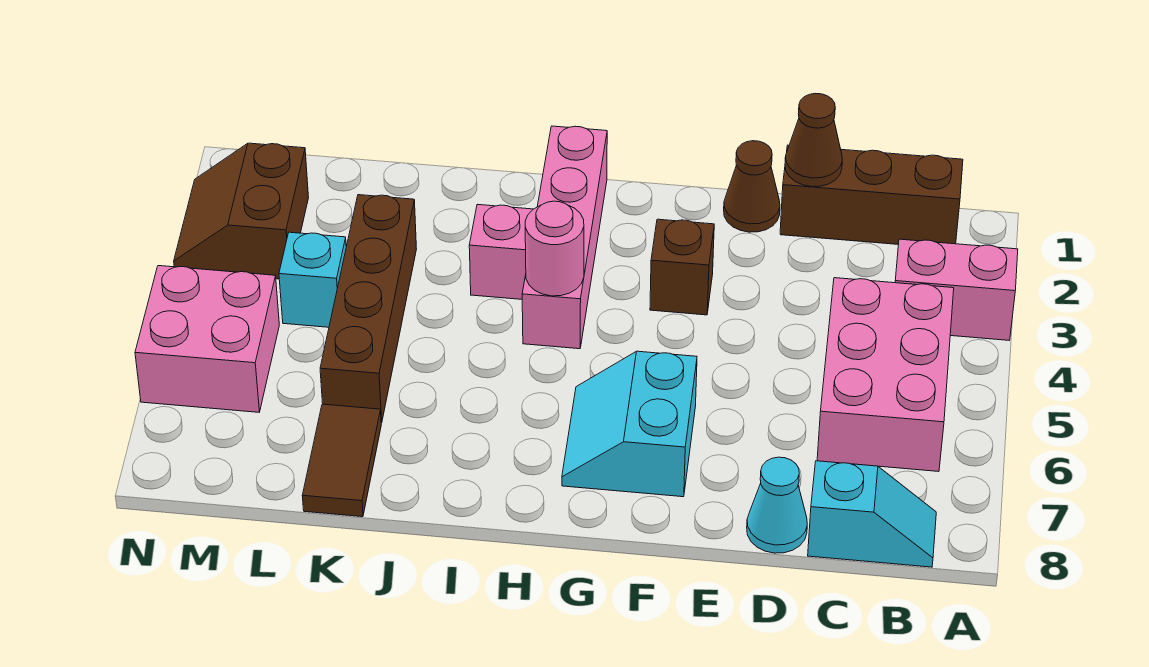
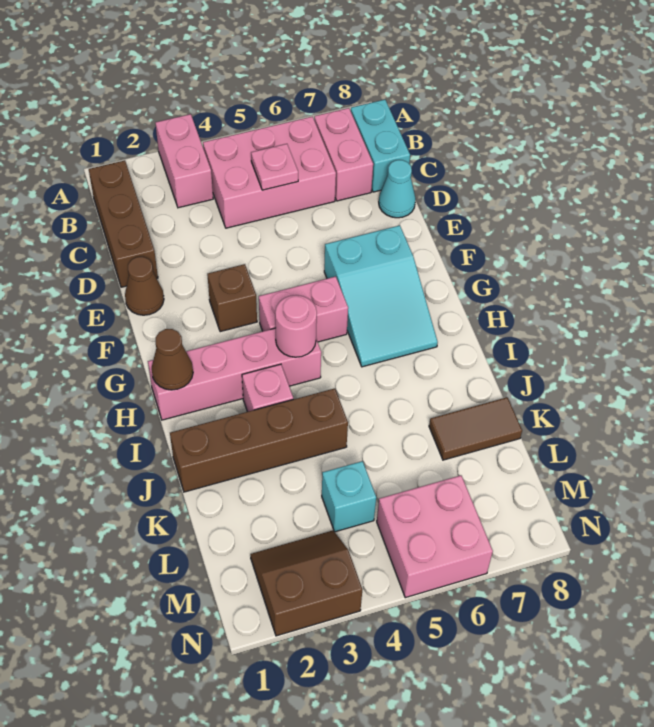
none -> pink brick B7:C7 level 1
cyan slope B8:C8 level 1 top C -> cyan brick B8:C8 level 1
none -> pink plate C5 level 2
brown cone D1 level 2 -> brown cone H1 level 2
cyan slope F6:G7 level 1 top F -> cyan slope F6:H7 level 1 top F
none -> pink brick G4:G5 level 1
brown brick K3:K6 level 1 -> brown brick J1:J4 level 1
brown slope M2:N3 level 1 top M -> brown slope M2:N3 level 1 top N

